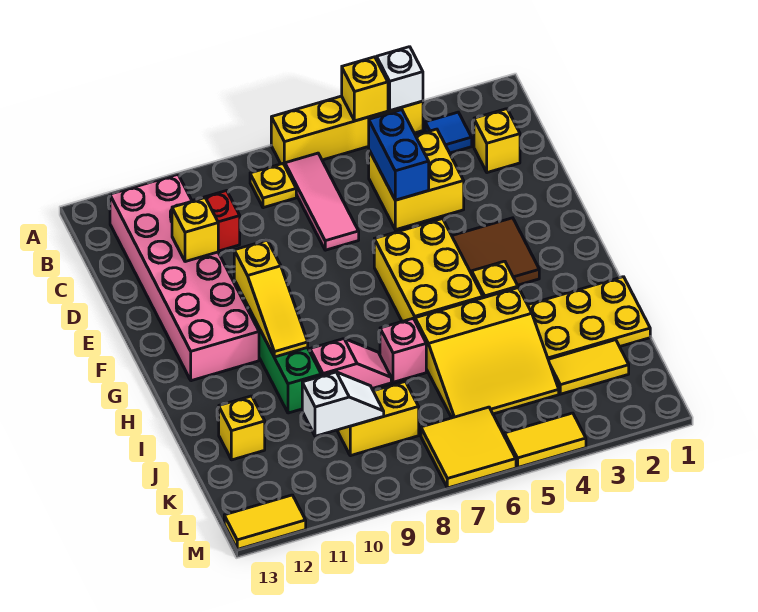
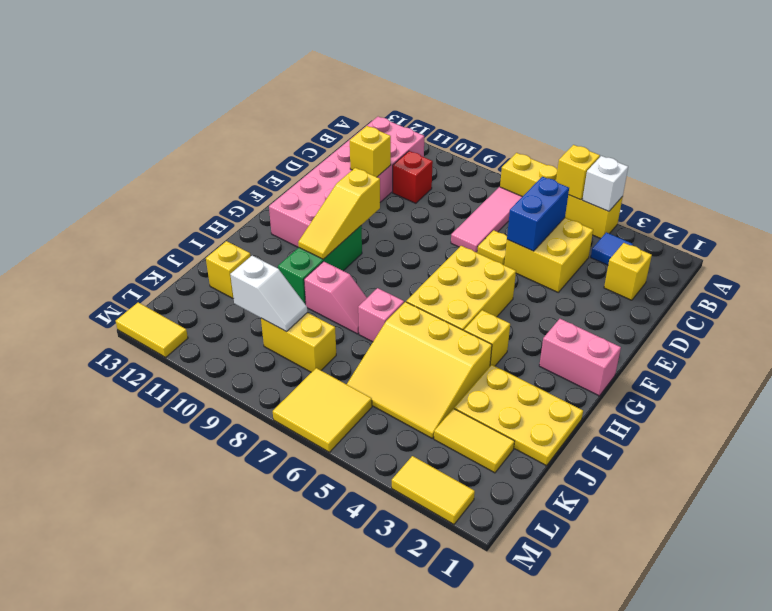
yellow plate B8 level 1 -> yellow plate D6 level 1
brown tile F3:G4 level 1 -> none
none -> pink brick G1:G2 level 1
yellow tile M4:M5 level 1 -> yellow tile M2:M3 level 1

